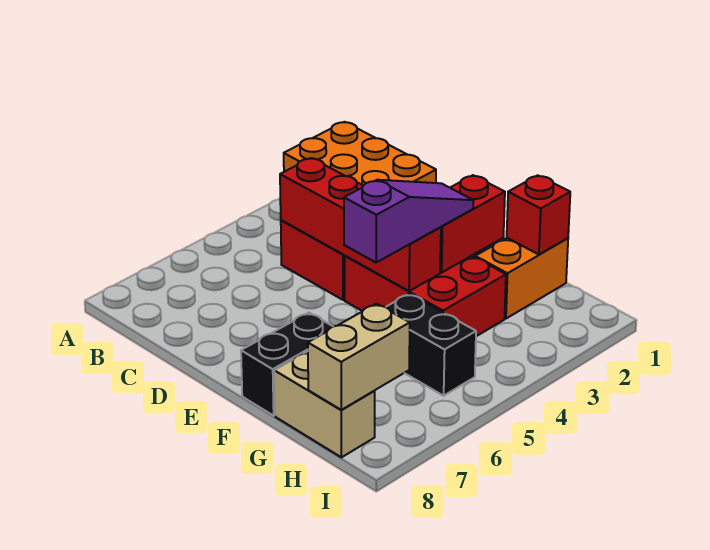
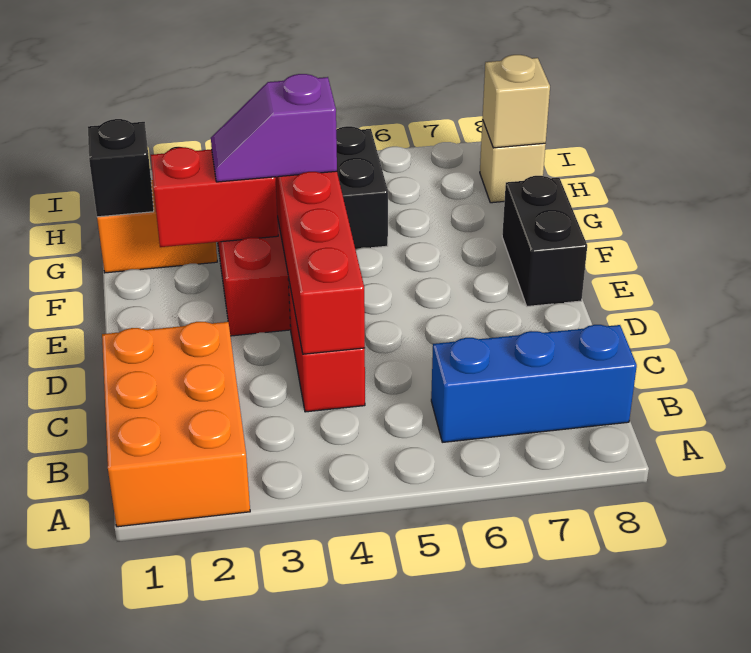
none -> blue brick B6:B8 level 1
purple slope F3:F5 level 3 top 5 -> purple slope F3:F4 level 3 top 4
black brick F7:F8 level 1 -> black brick E8:F8 level 1
red brick G1 level 2 -> black brick G1 level 2
tan brick G8:H8 level 1 -> tan brick H8 level 1
tan brick H7:H8 level 2 -> tan brick H8 level 2

